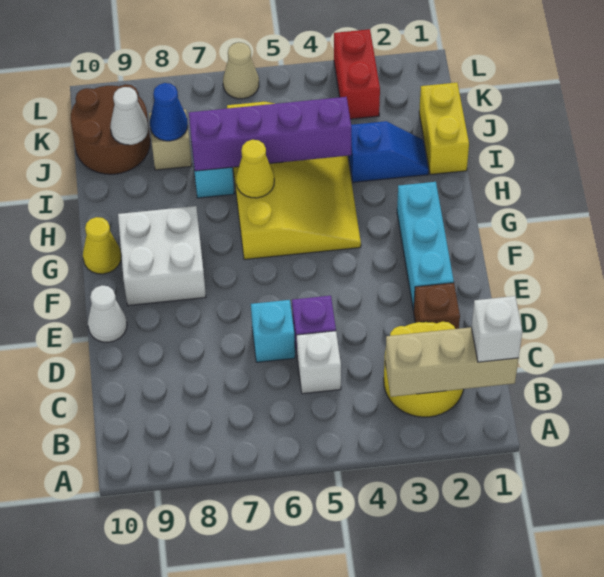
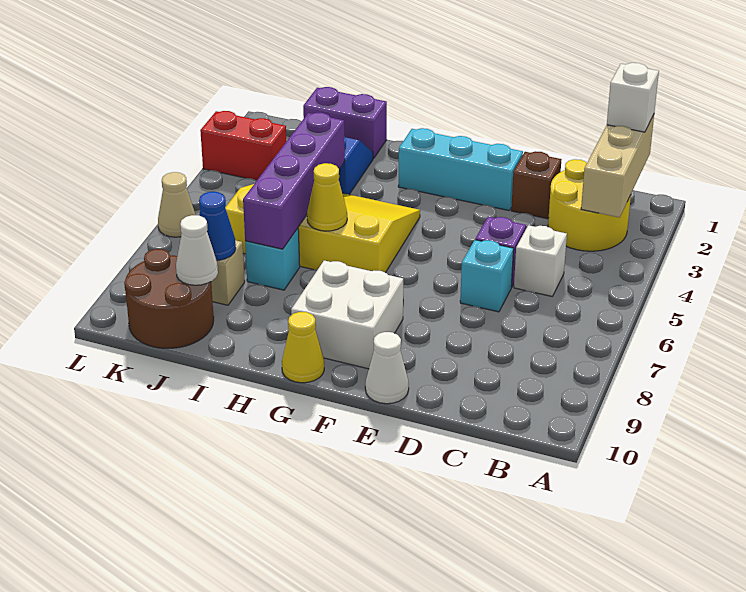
yellow brick I1:J1 level 1 -> purple brick I1:J1 level 1

